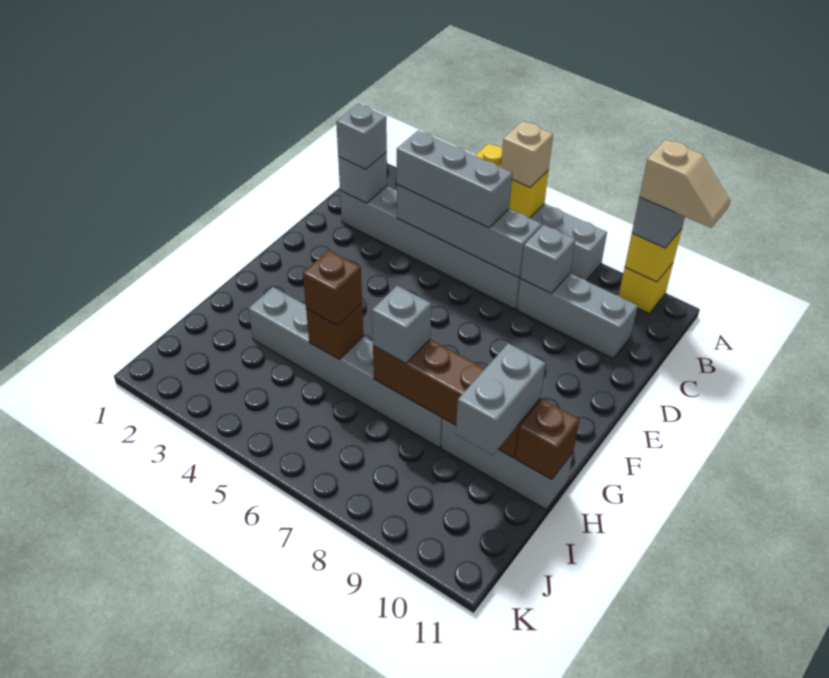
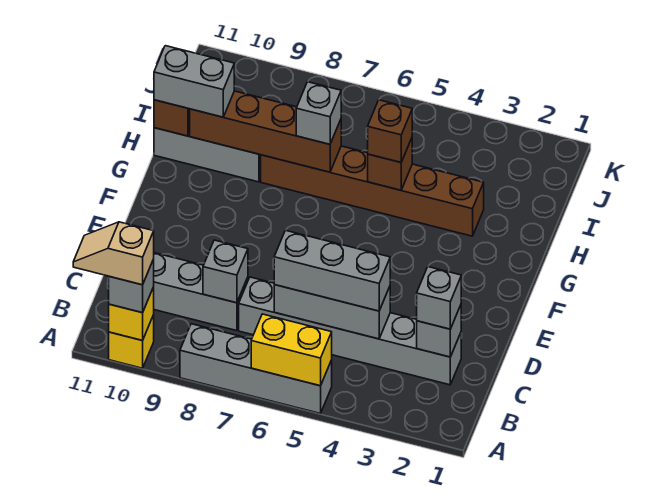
tan brick A6 level 3 -> none
grey brick C4:C7 level 2 -> grey brick C4:C6 level 2
grey brick H3:H8 level 1 -> brown brick H3:H8 level 1
grey brick H10:I10 level 3 -> grey brick H10:H11 level 3

